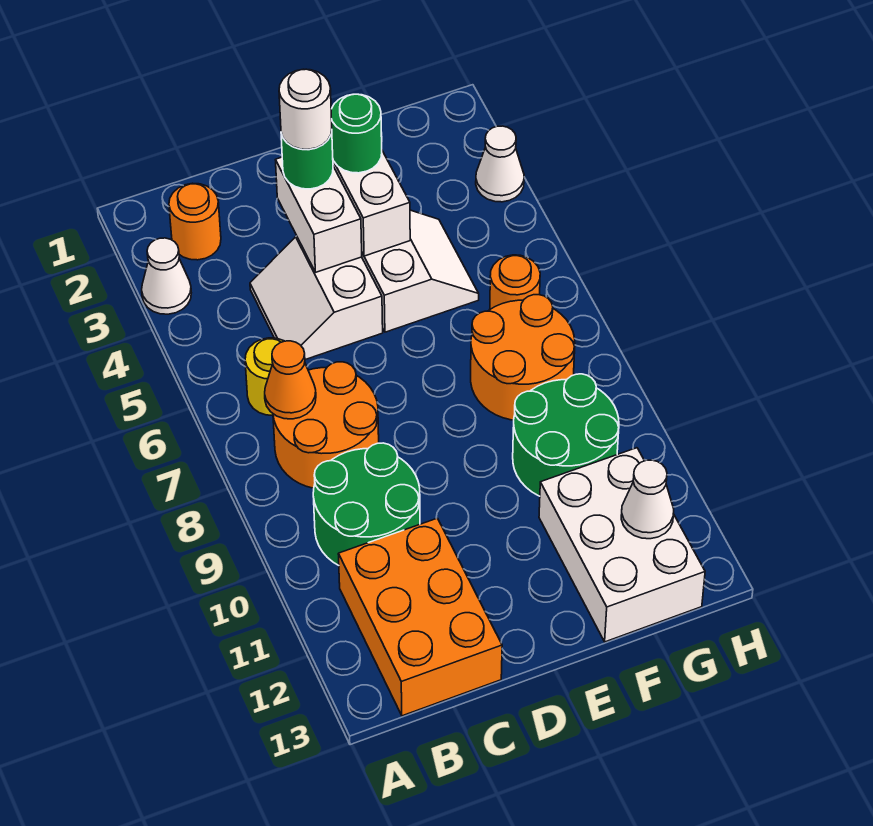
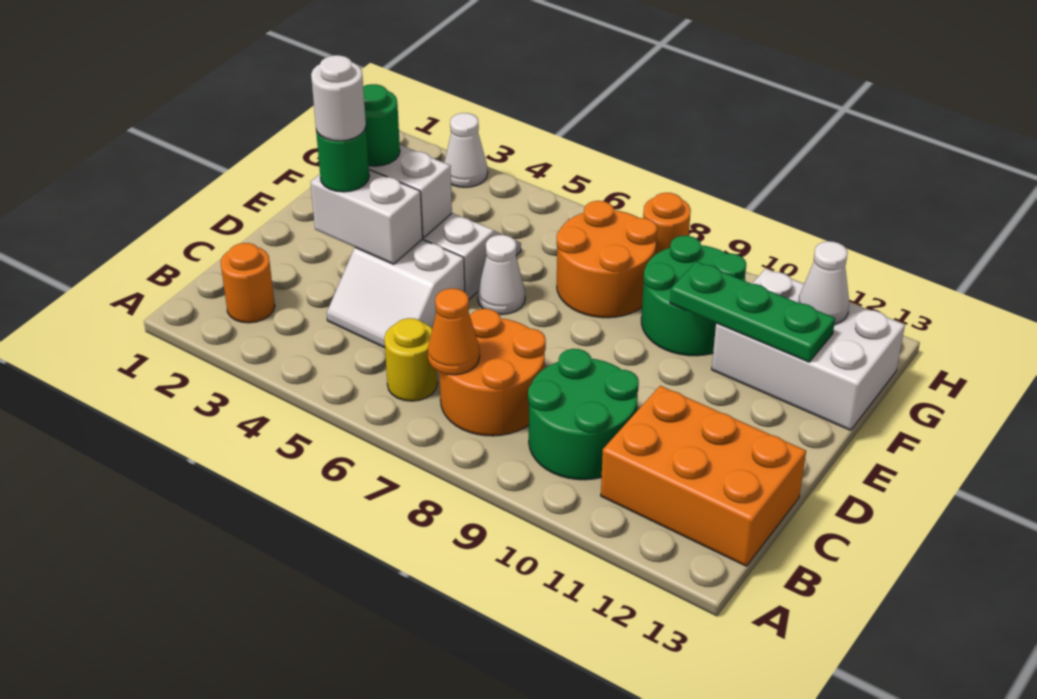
white cone A3 level 1 -> white cone E6 level 1
none -> green plate F10:F12 level 2
orange round brick G6 level 1 -> orange round brick H8 level 1

